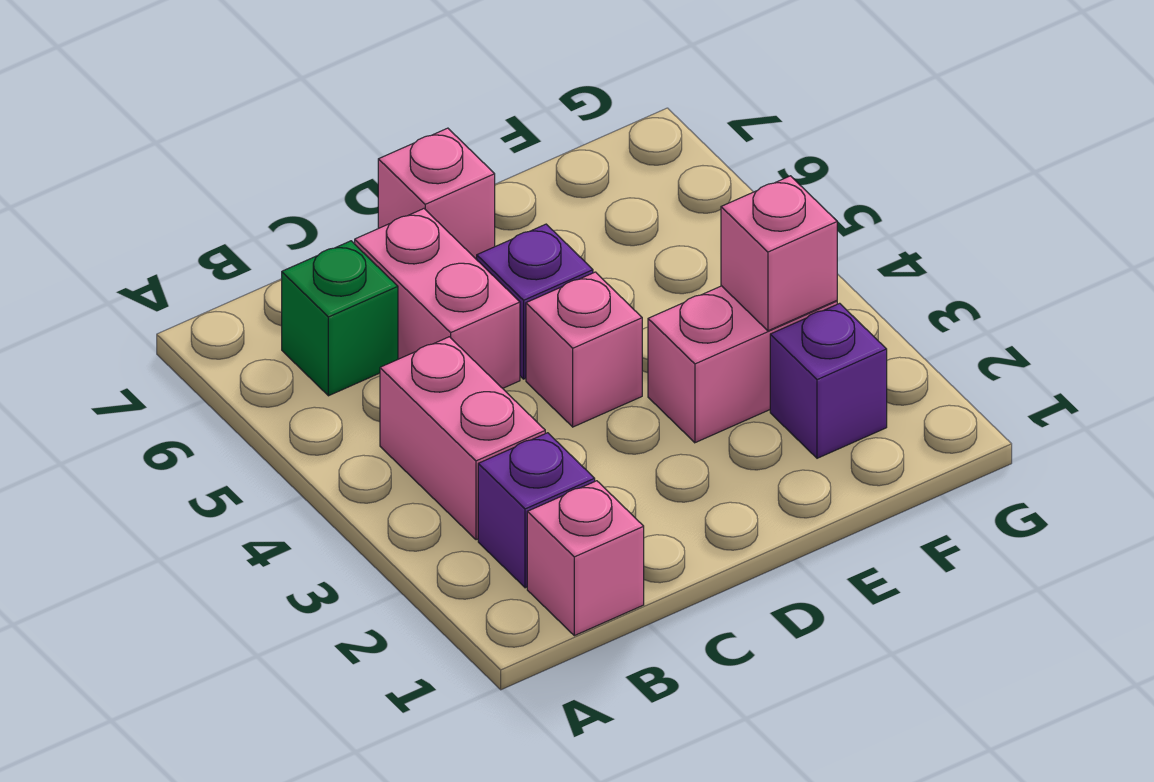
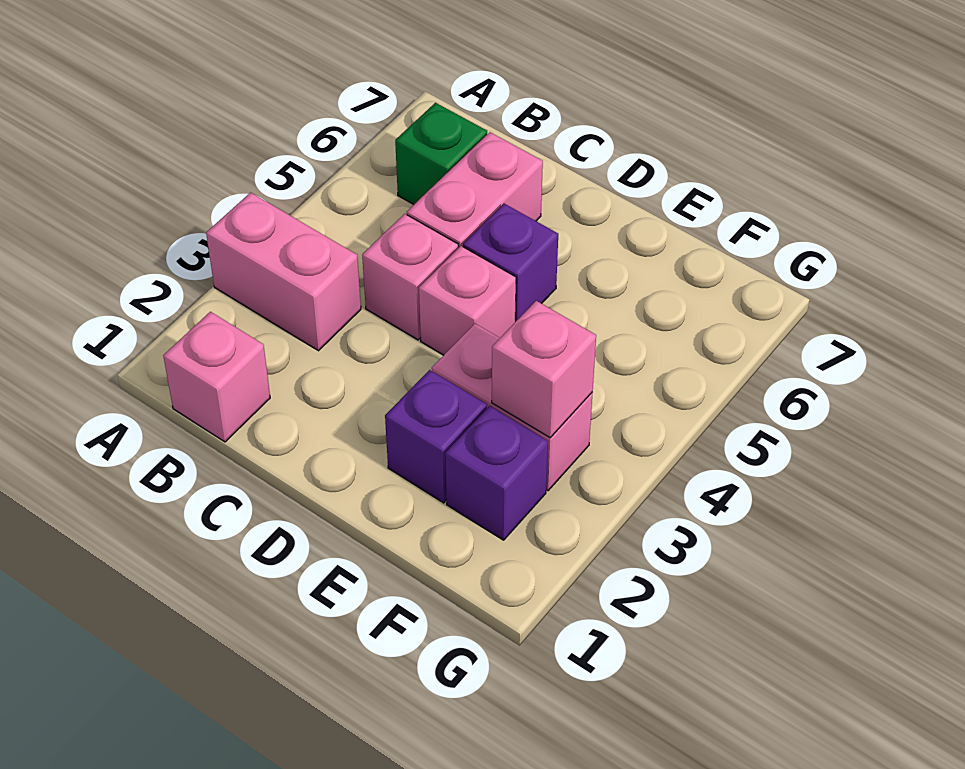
purple brick B2 level 1 -> purple brick E2 level 1
pink brick B3:B4 level 1 -> pink brick A3:B3 level 1
pink brick D7 level 1 -> pink brick C4 level 1

